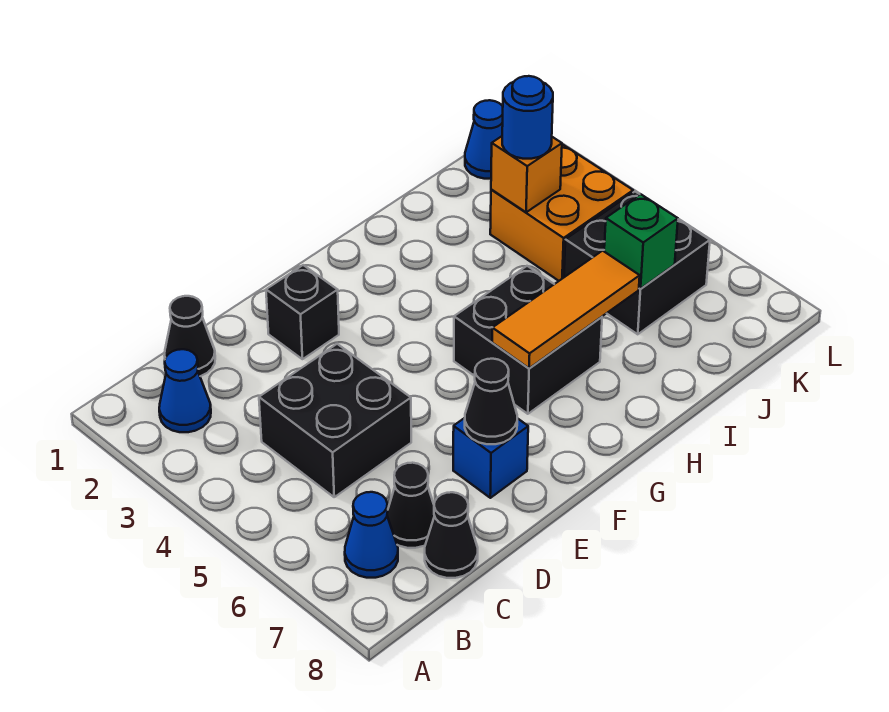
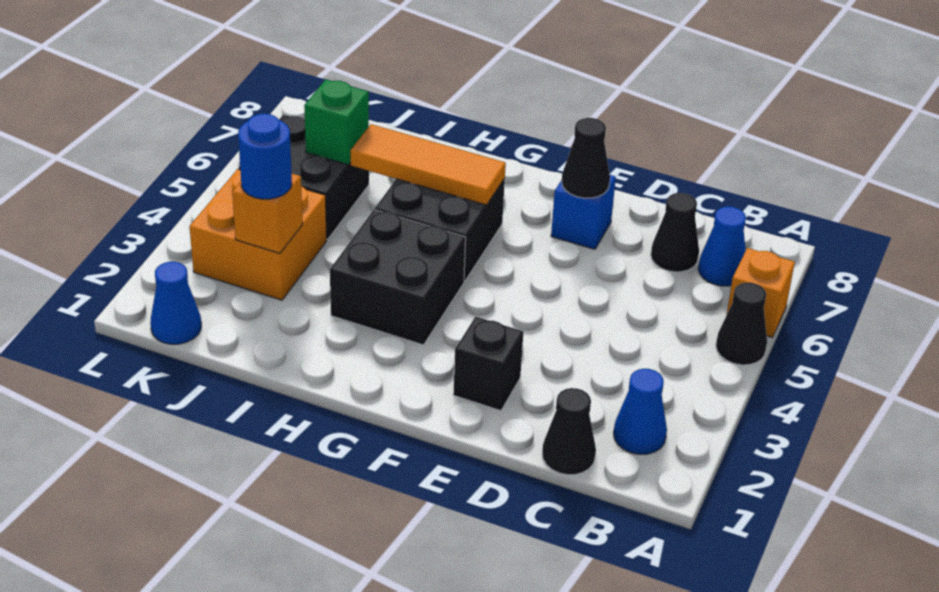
none -> orange brick A6 level 1
black brick C4:D5 level 1 -> black brick G3:H4 level 1
black cone C8 level 1 -> black cone A5 level 1

